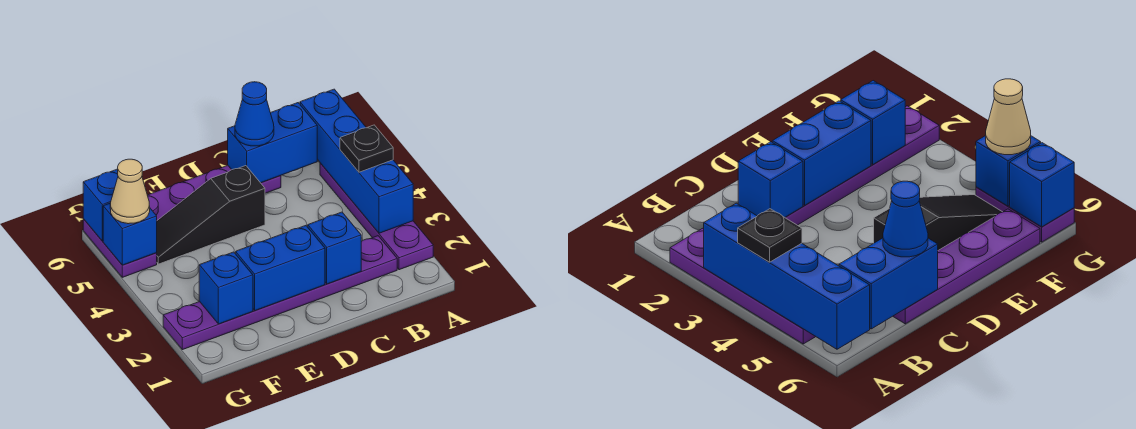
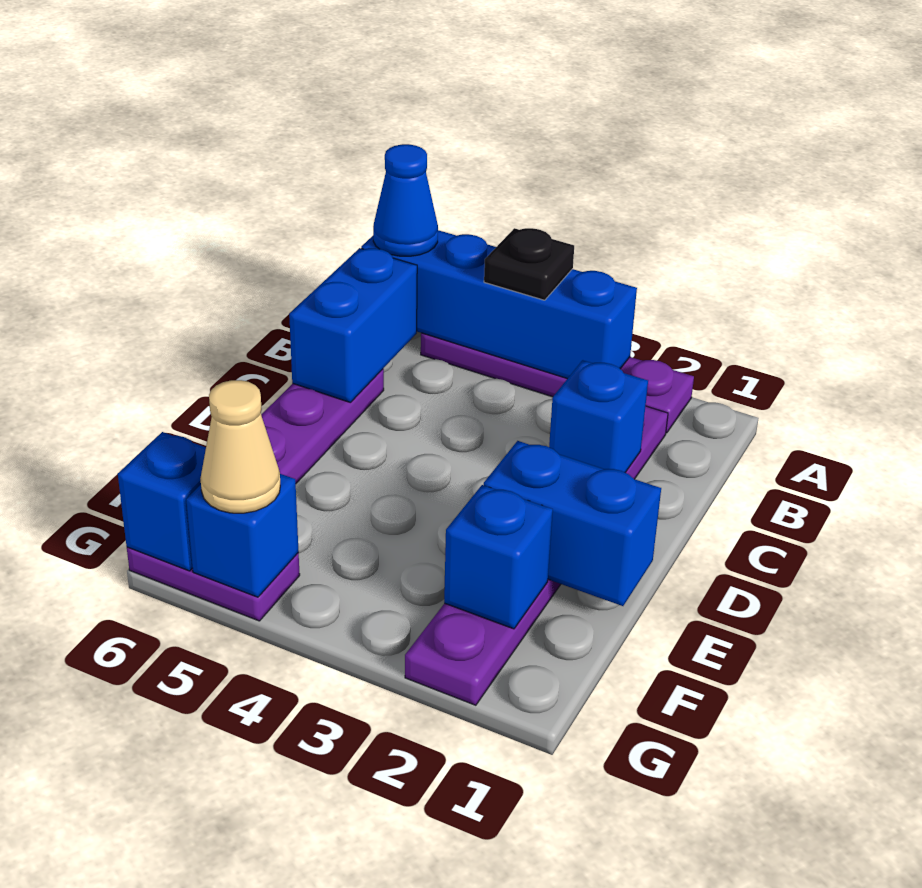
blue cone C6 level 3 -> blue cone A6 level 3
blue brick D2:E2 level 2 -> blue brick E1:E2 level 2
black slope D5:F5 level 1 top D -> none

